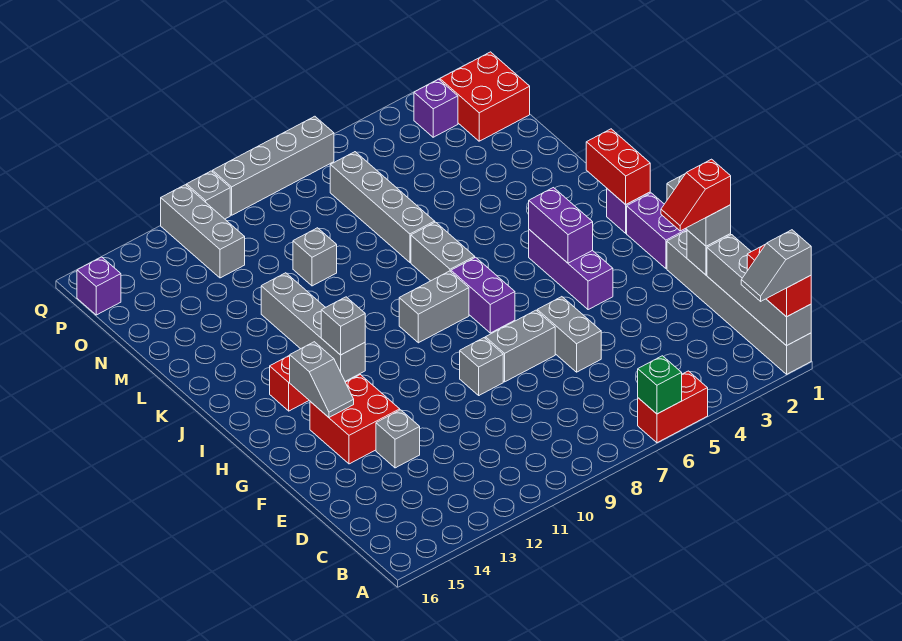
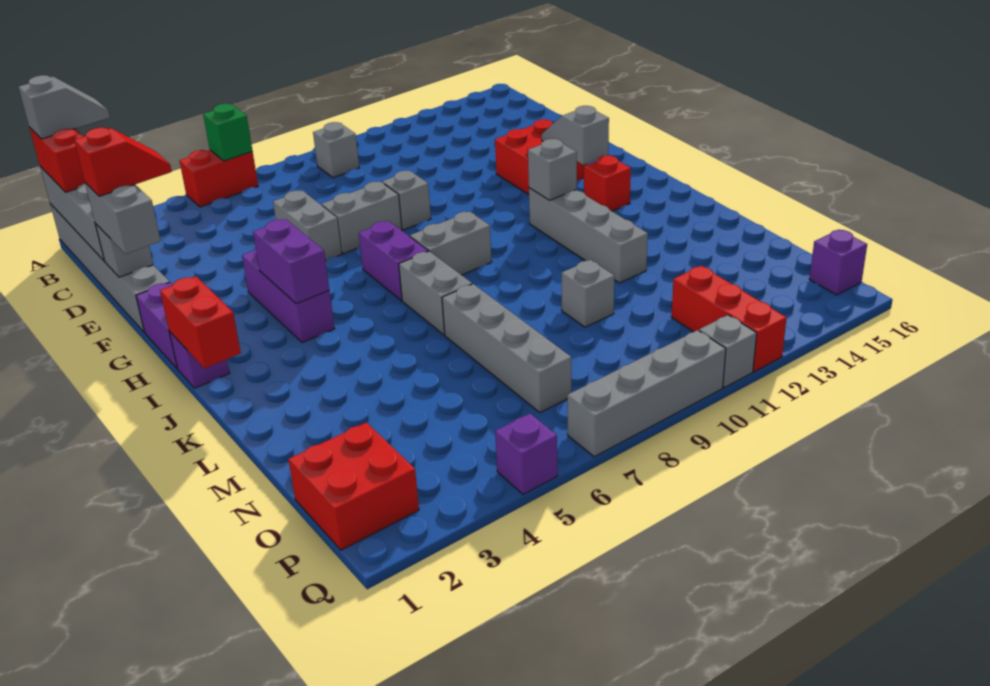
grey brick E13 level 1 -> grey brick B9 level 1
grey brick O12:Q12 level 1 -> red brick O12:Q12 level 1
purple brick P3 level 1 -> purple brick Q5 level 1

